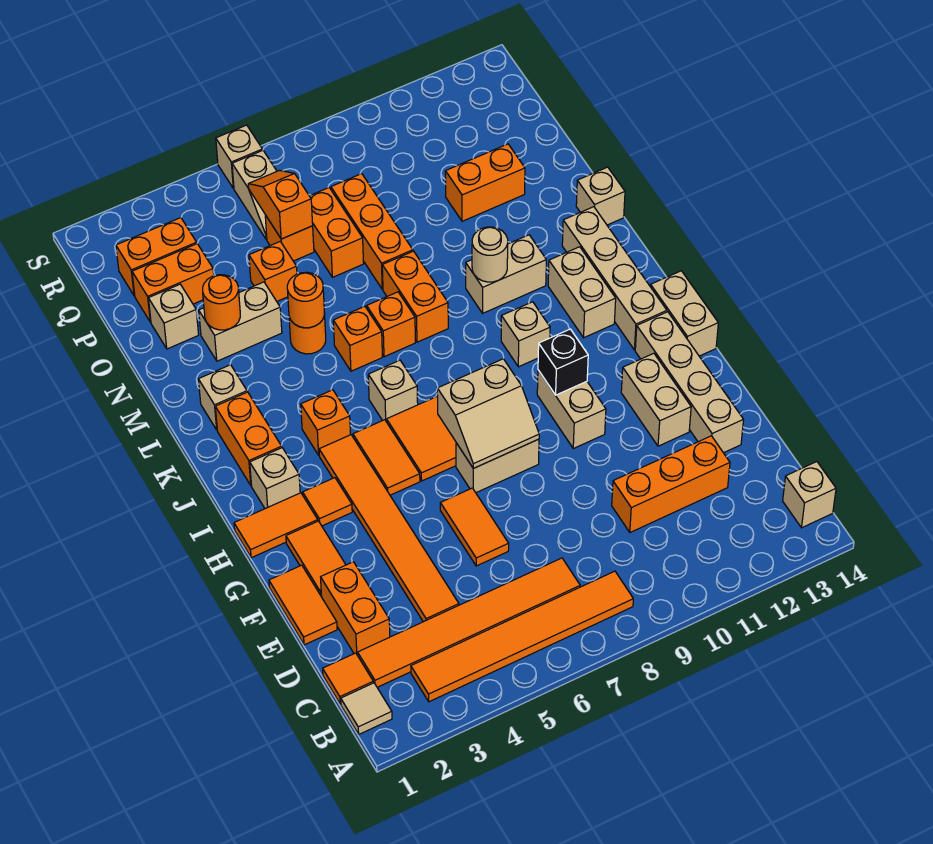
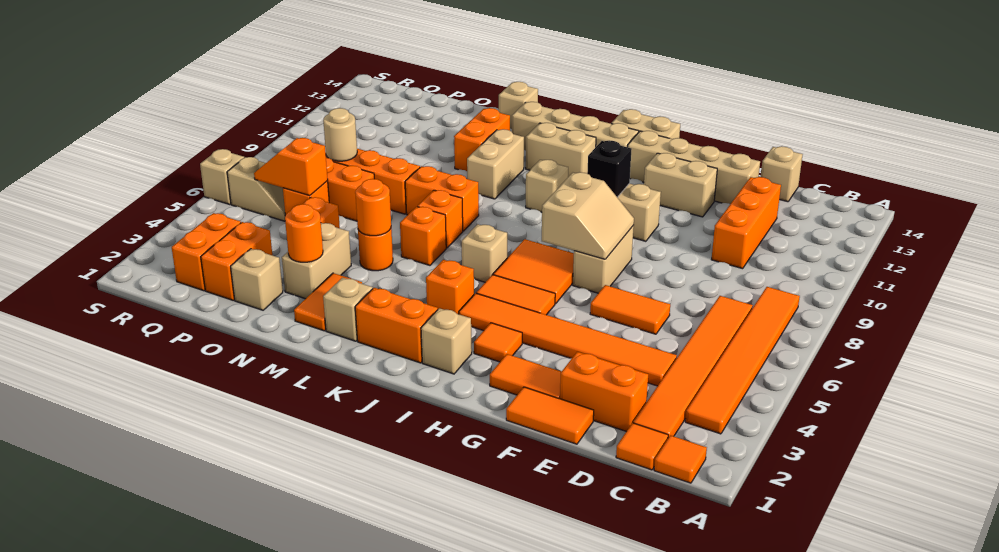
tan tile B1 level 1 -> orange tile B1 level 1
tan brick B14 level 1 -> tan brick D14 level 1
orange tile H1:H2 level 1 -> orange tile M2:M3 level 1
tan round brick L10 level 2 -> tan round brick P8 level 2
orange brick O11:O12 level 1 -> orange brick M11:M12 level 1

